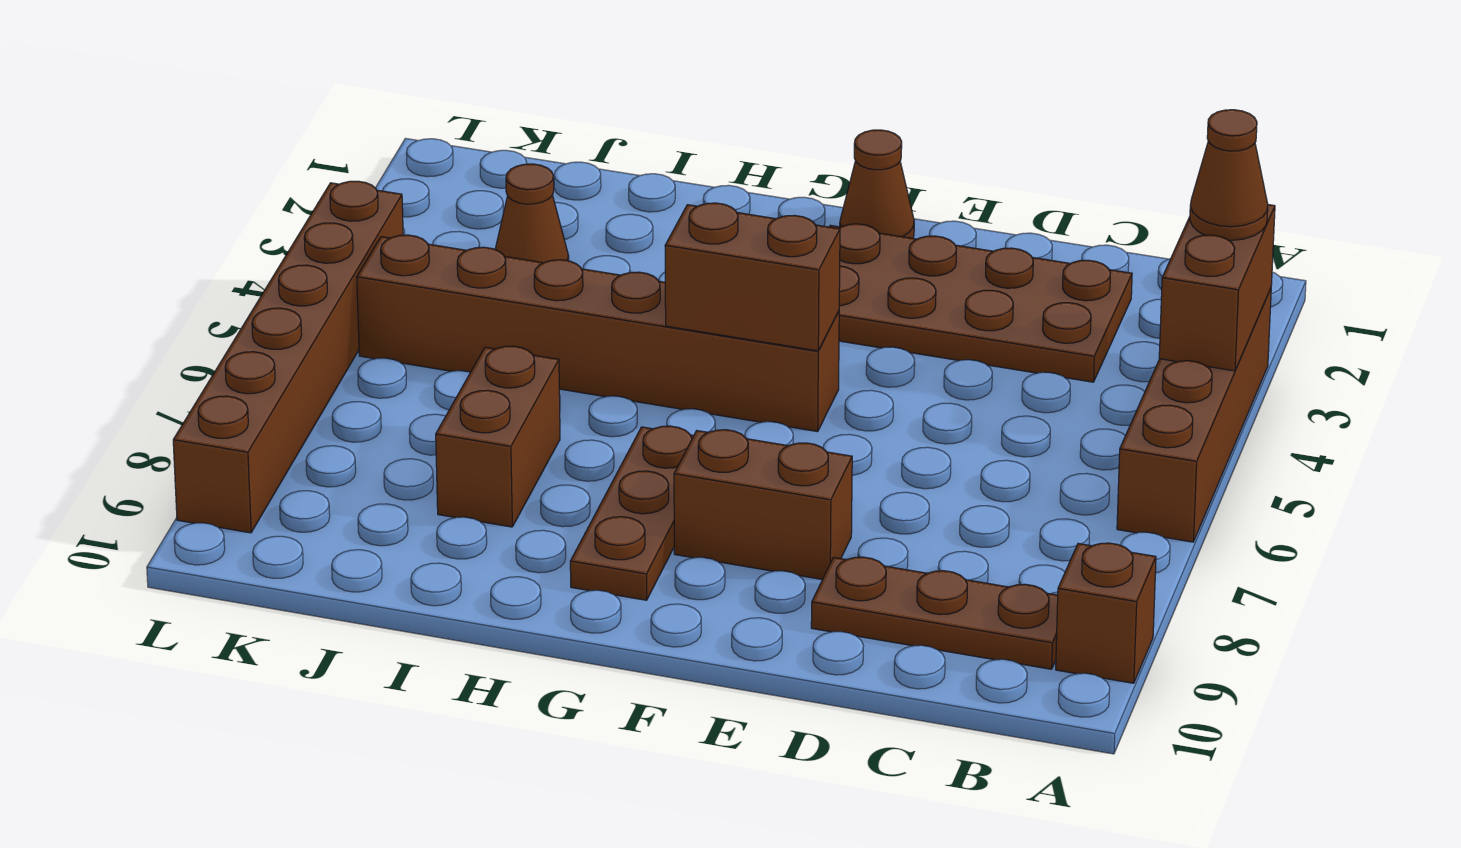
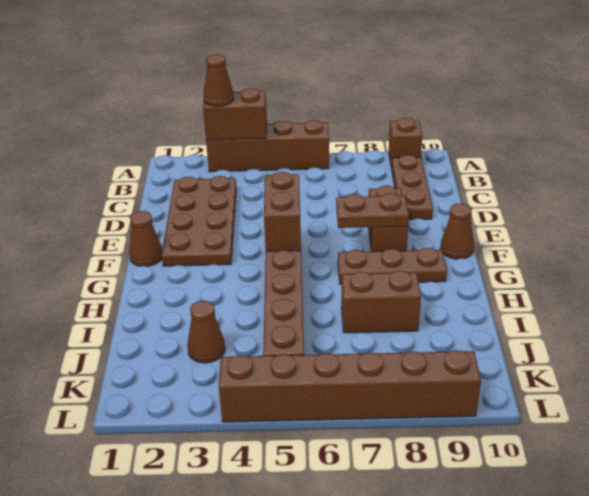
none -> brown plate F7:F8 level 2
none -> brown cone F10 level 1

